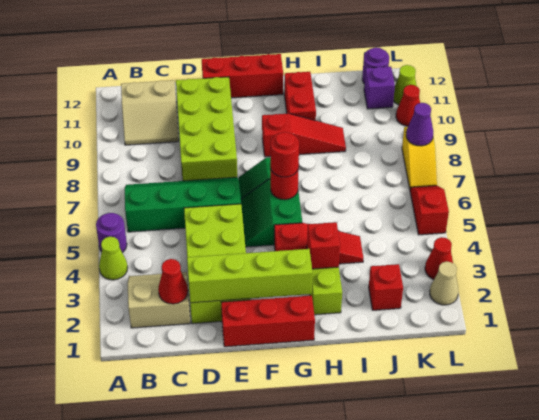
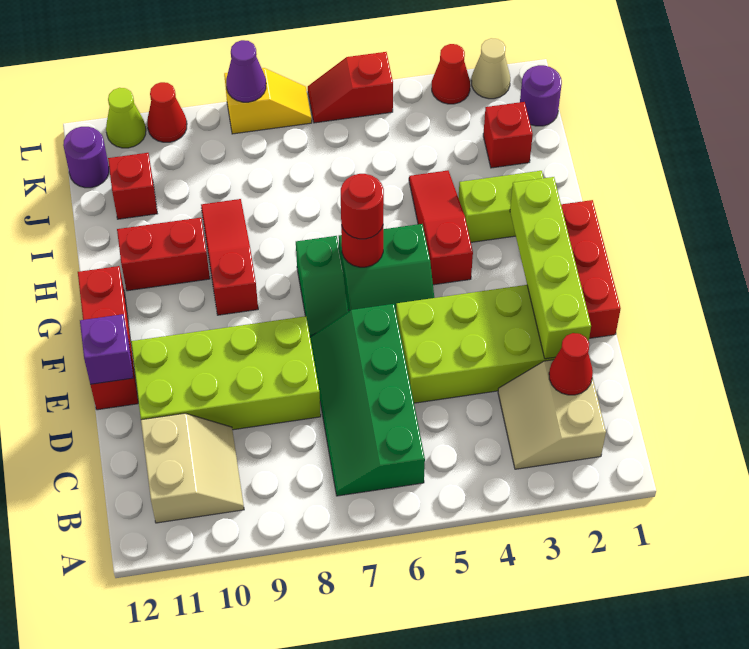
lime cone A4 level 1 -> none
purple round brick A5 level 1 -> purple round brick K1 level 1
red brick H3 level 2 -> red brick J11 level 1
purple brick K11 level 1 -> purple brick E12 level 2

